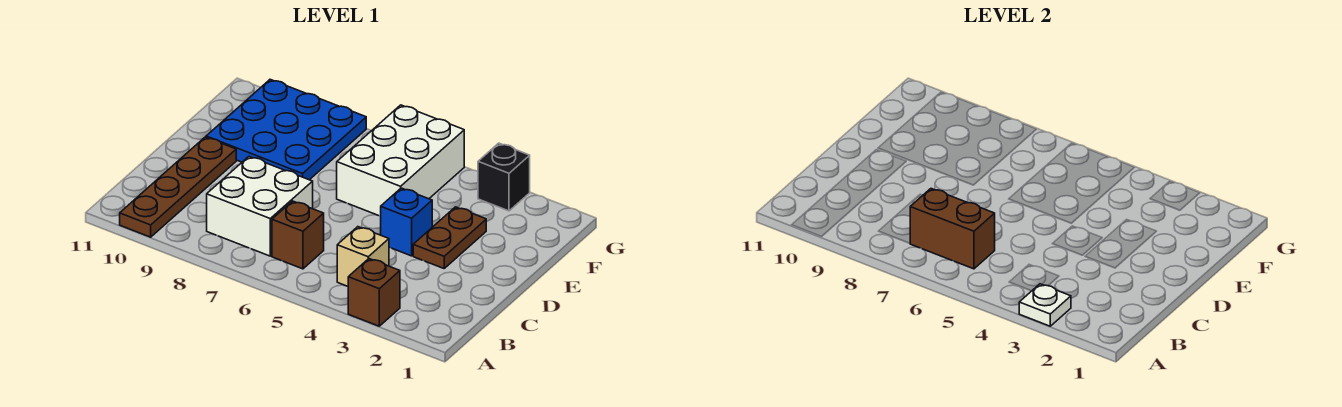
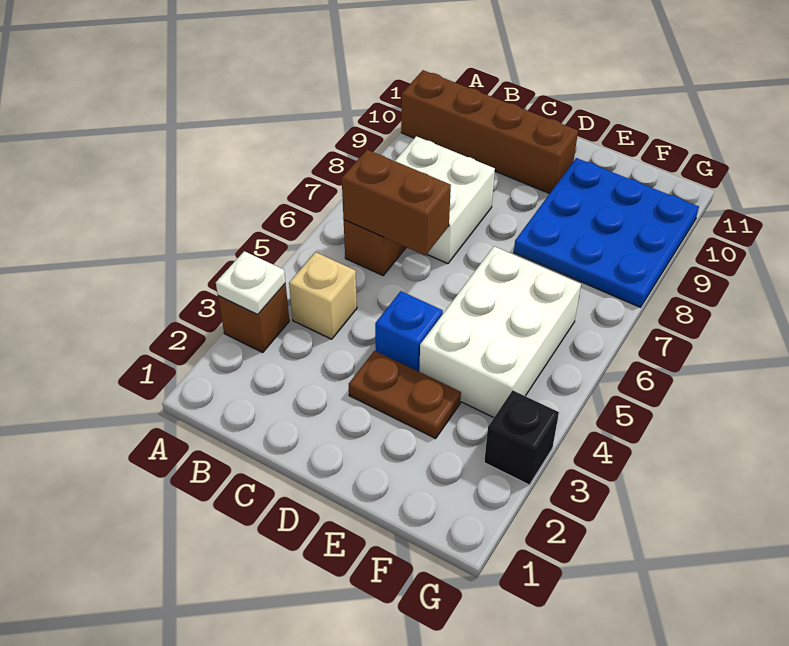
brown plate A10:D10 level 1 -> brown brick A10:D10 level 1
brown brick B6:B7 level 2 -> brown brick B6:C6 level 2
white brick E5:G6 level 1 -> white brick E4:F6 level 1

